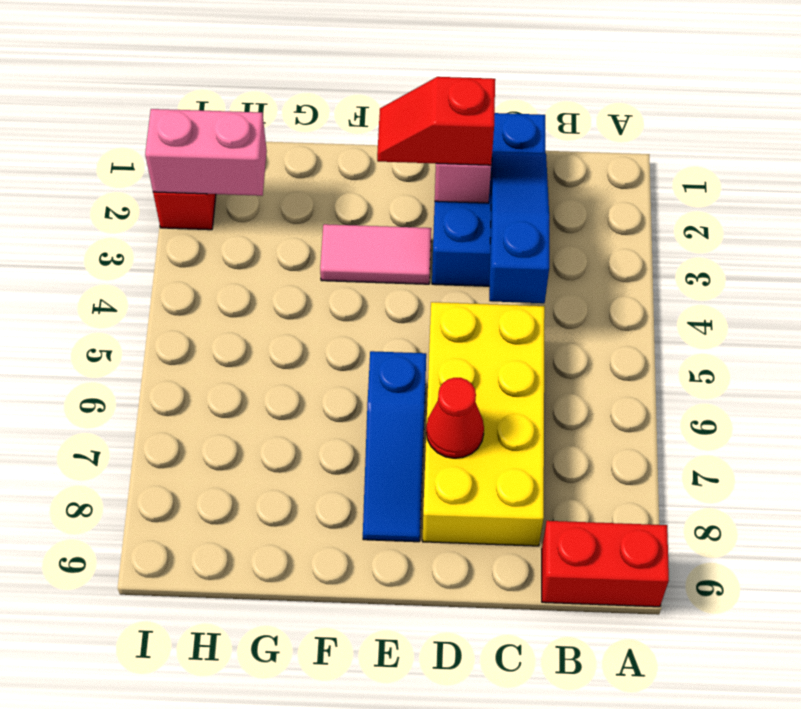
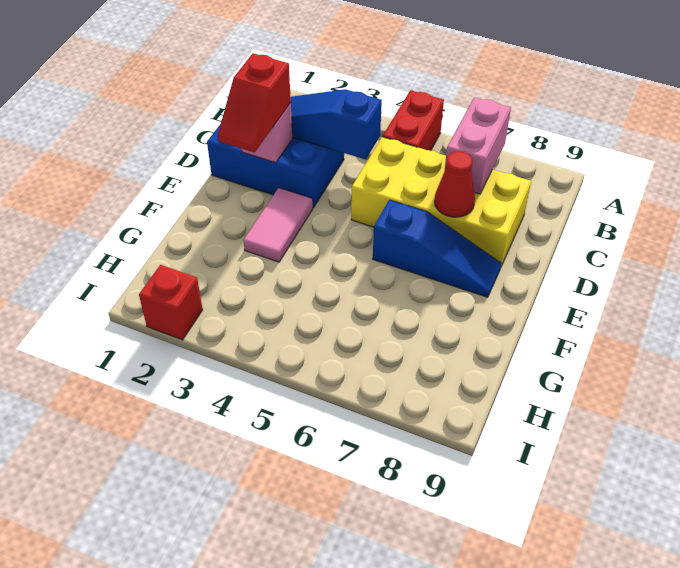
red brick A9:B9 level 1 -> red brick A5:B5 level 1
pink brick H2:I2 level 2 -> pink brick B7:C7 level 2

